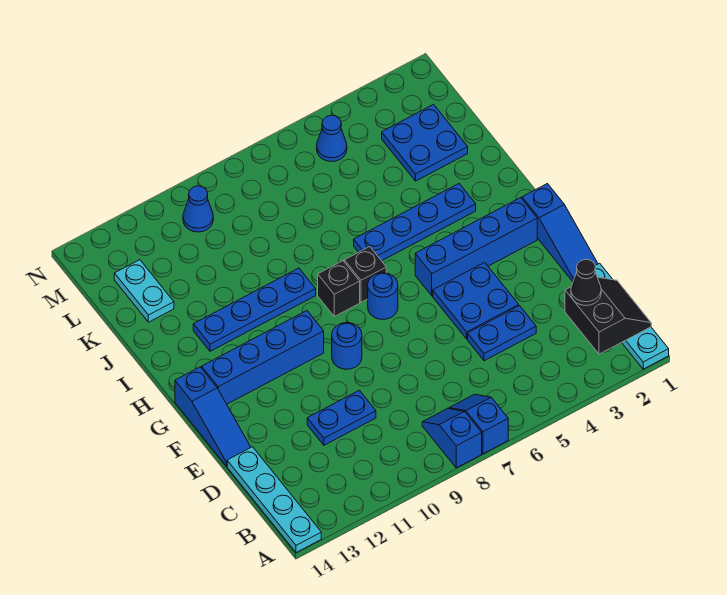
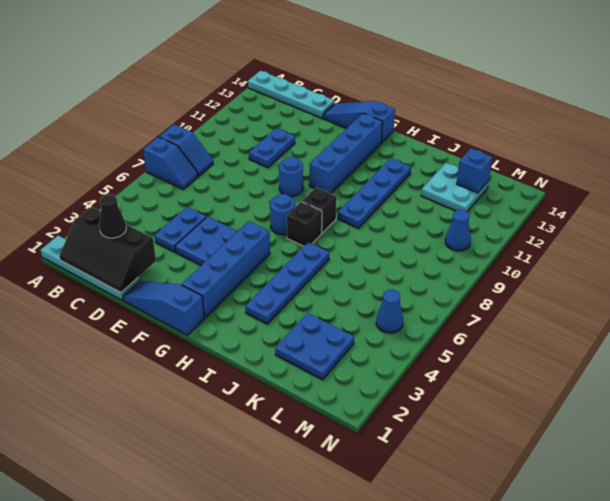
black slope B1:C2 level 2 top 2 -> black slope B1:D2 level 2 top 2
cyan plate K13:L13 level 1 -> cyan plate K12:L13 level 1
none -> blue brick L13 level 2

